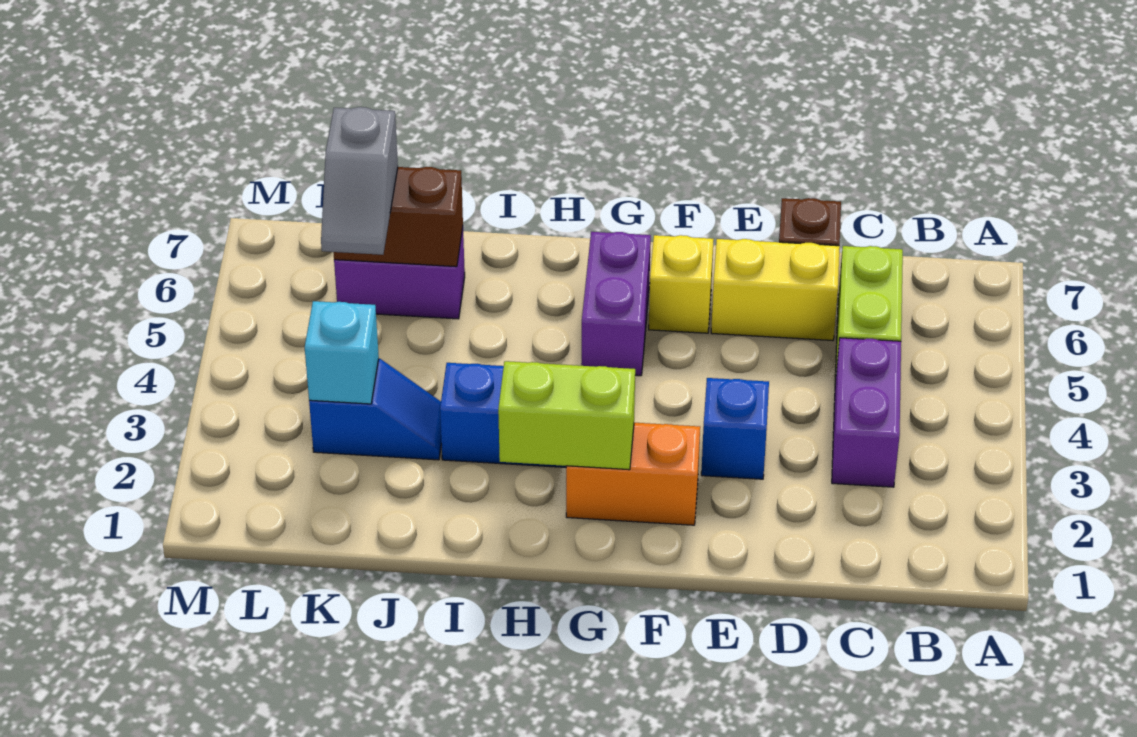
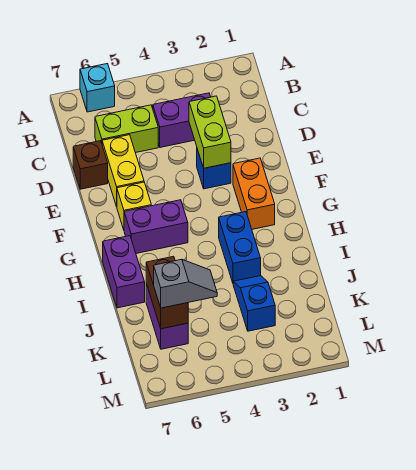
lime brick G2:H2 level 2 -> lime brick D3:E3 level 2
none -> purple brick H7:I7 level 1
cyan brick K3 level 2 -> cyan brick A6 level 1

